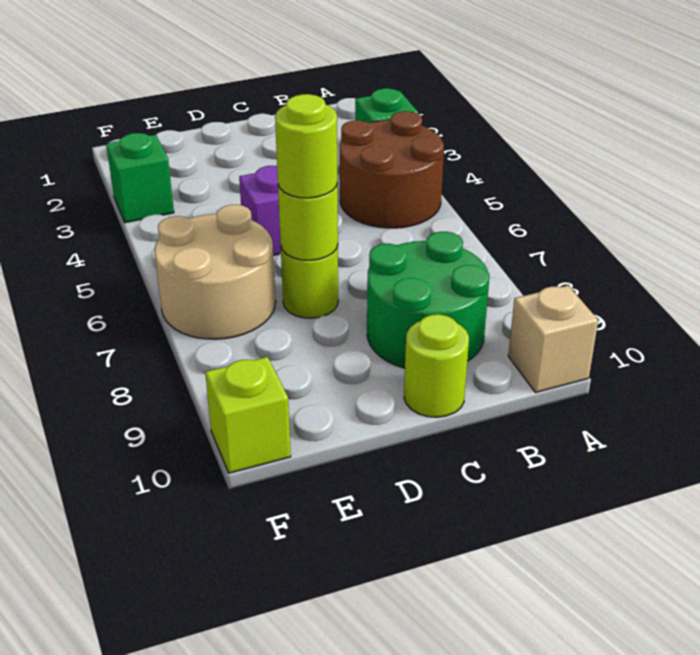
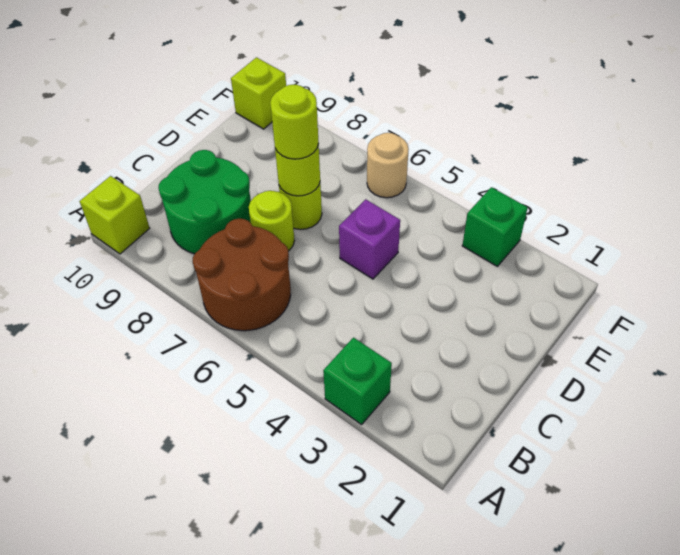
brown round brick A4:B5 level 1 -> brown round brick A6:B7 level 1
tan brick A10 level 1 -> lime brick A10 level 1
lime round brick C10 level 1 -> lime round brick C7 level 1
tan round brick E6:F7 level 1 -> tan round brick F6 level 1

